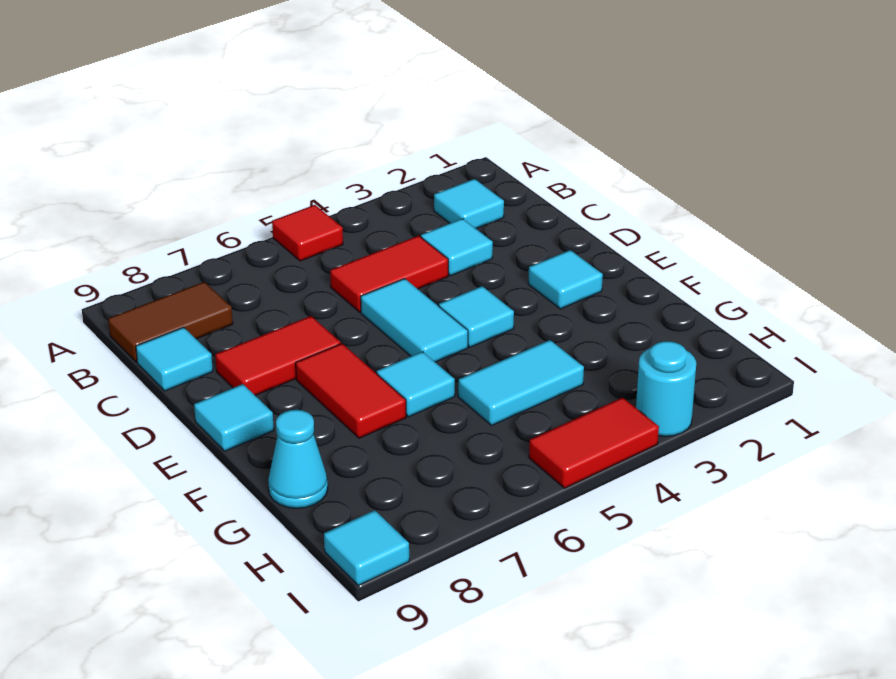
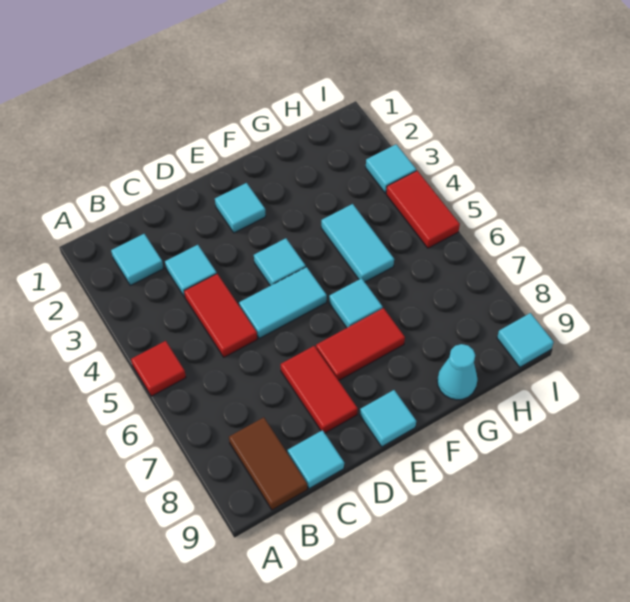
cyan round brick I3 level 1 -> cyan tile I3 level 1

